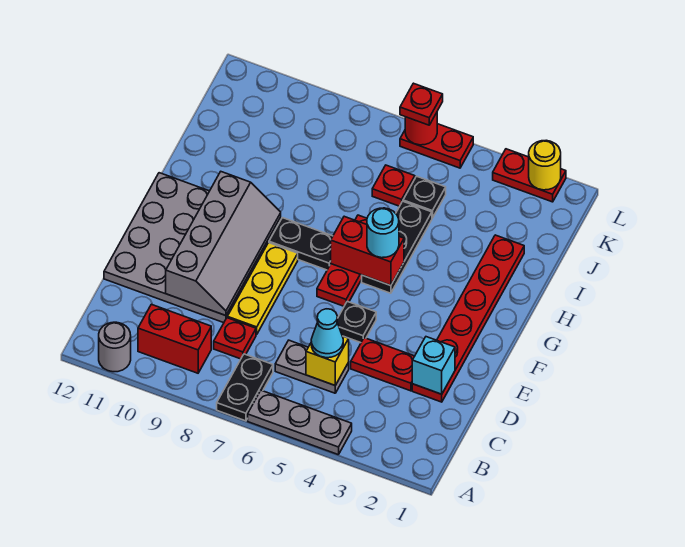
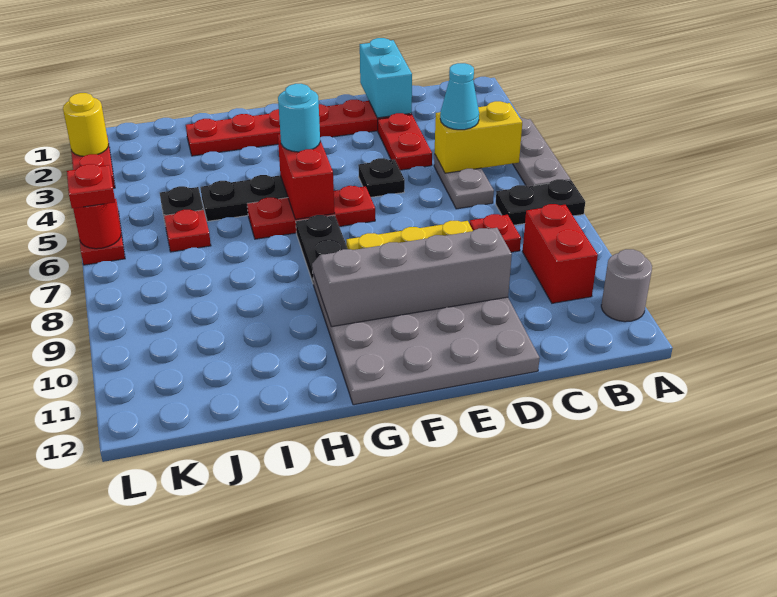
yellow brick C5 level 2 -> yellow brick B5:C5 level 2
cyan brick D2 level 2 -> cyan brick D1:D2 level 2

